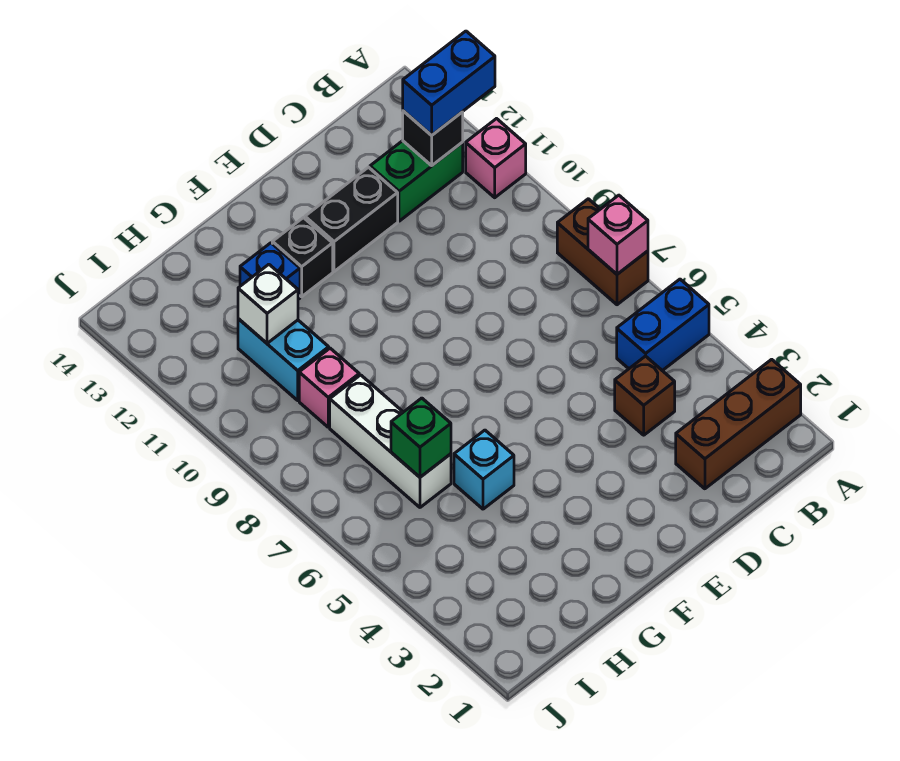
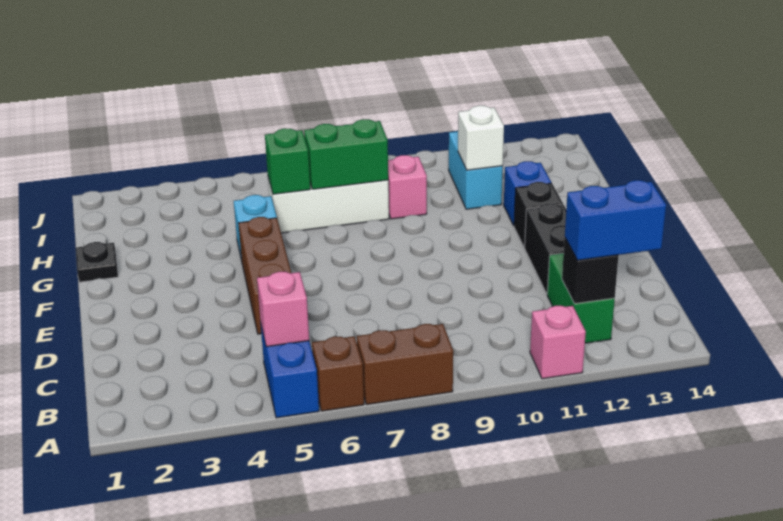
brown brick A2:C2 level 1 -> brown brick D5:F5 level 1
pink brick A7 level 2 -> pink brick B5 level 2
blue brick A12:B12 level 3 -> blue brick B12:B13 level 3
brown brick C4 level 1 -> brown brick A6 level 1
none -> black plate G1 level 1
none -> green brick H7:H8 level 2
cyan brick H10:H11 level 1 -> cyan brick H11:I11 level 1

